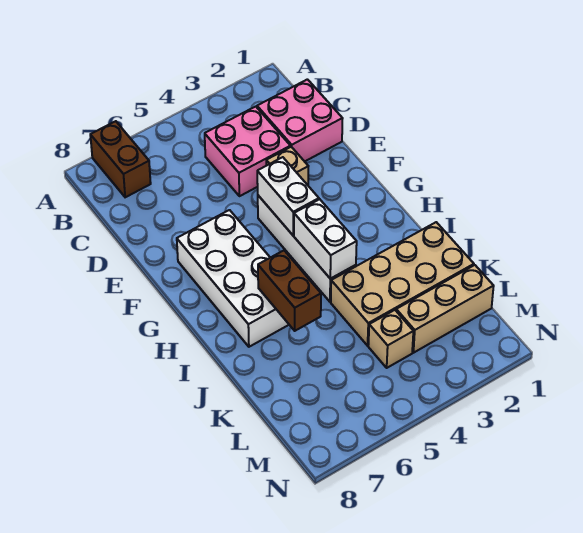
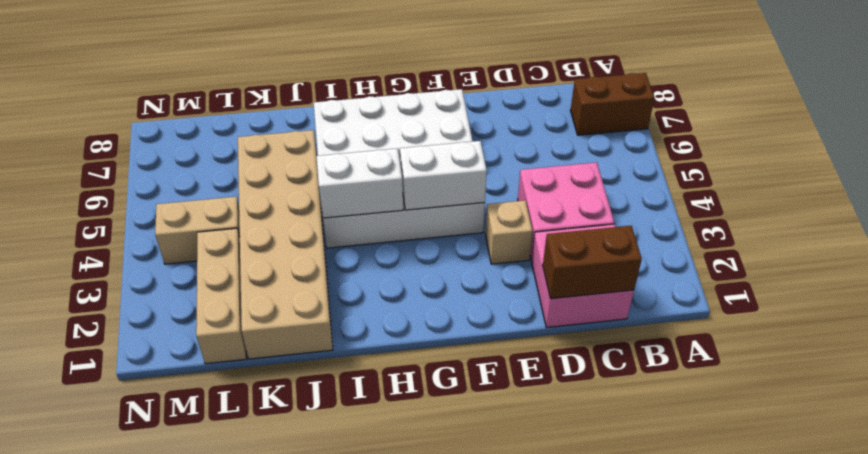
brown brick I6:J6 level 2 -> brown brick C1:D1 level 2
tan brick J1:K4 level 1 -> tan brick J1:K6 level 1
tan brick L4 level 1 -> tan brick L4:M4 level 1

